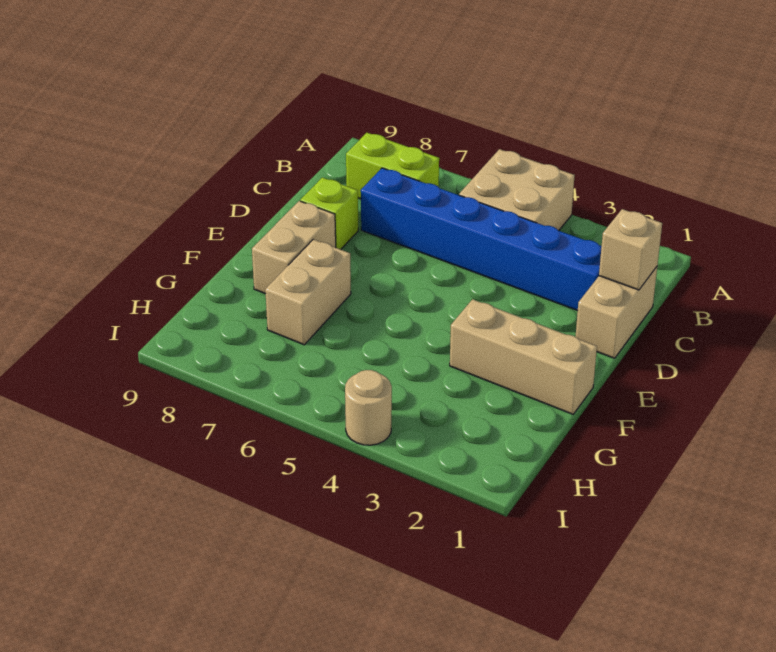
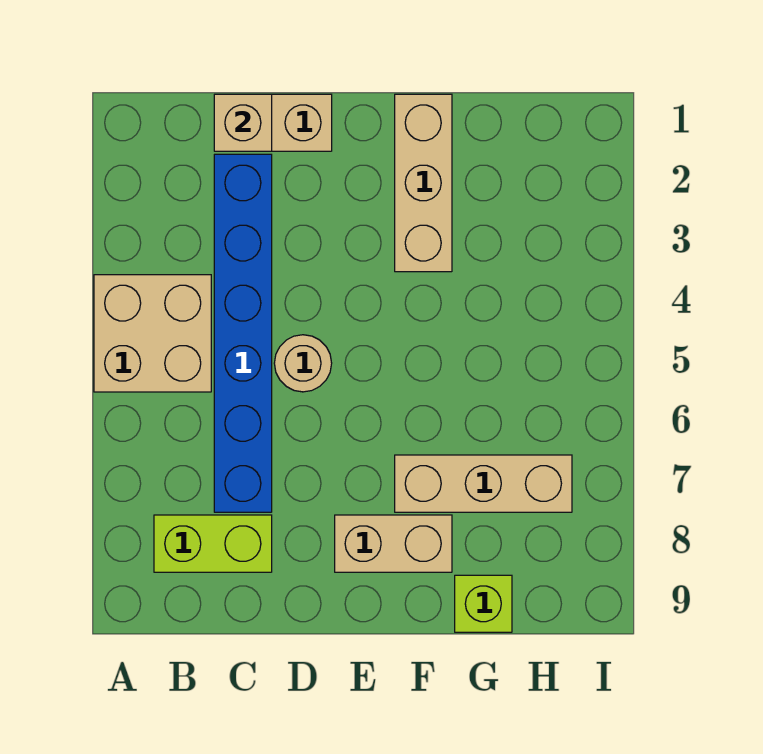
lime brick B7:B8 level 1 -> lime brick B8:C8 level 1
lime brick D8 level 1 -> lime brick G9 level 1
tan brick F7:G7 level 1 -> tan brick F7:H7 level 1
tan round brick I4 level 1 -> tan round brick D5 level 1

